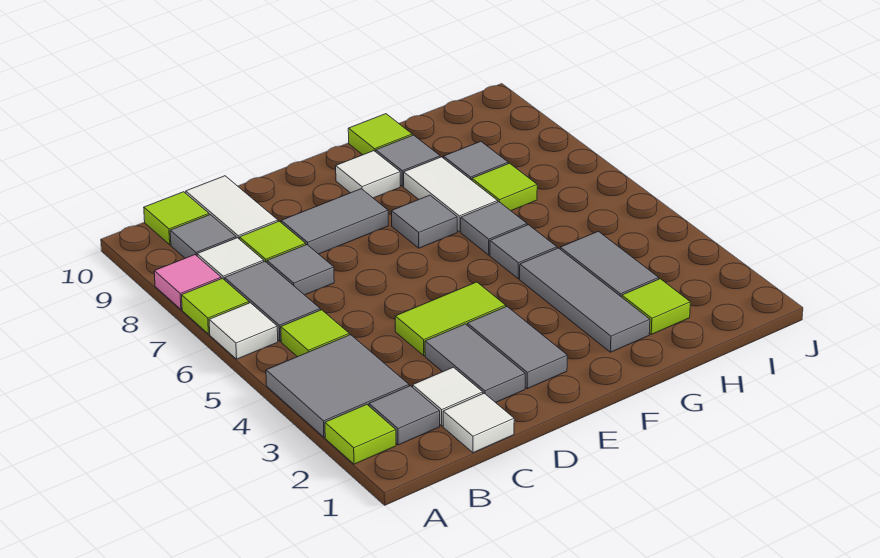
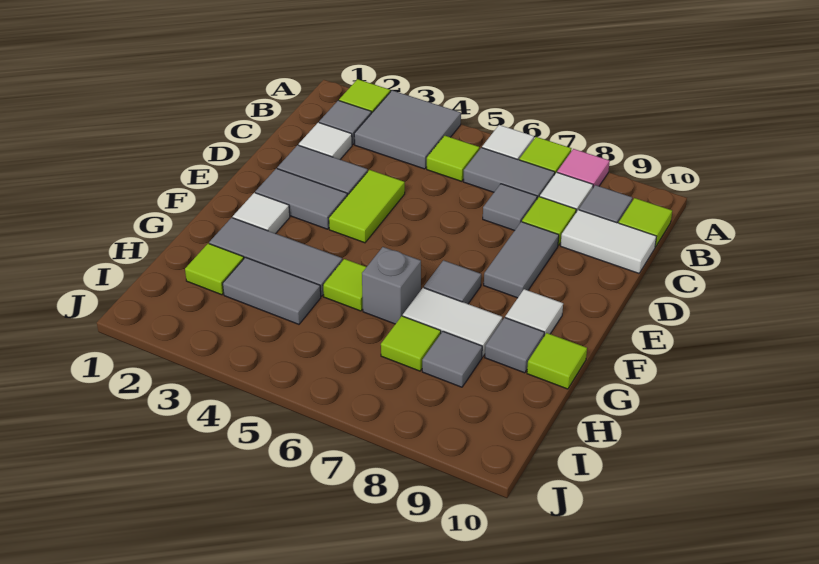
white tile C1 level 1 -> white tile F2 level 1
grey tile G5 level 1 -> lime tile G5 level 1
grey tile G6 level 1 -> grey brick G6 level 1

